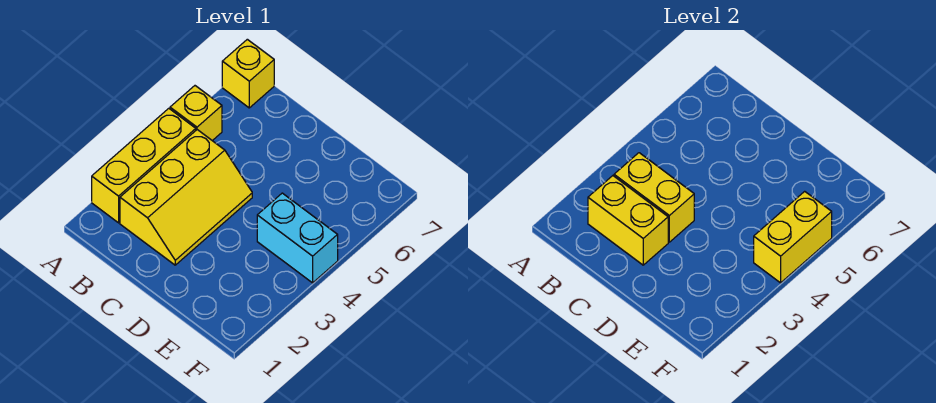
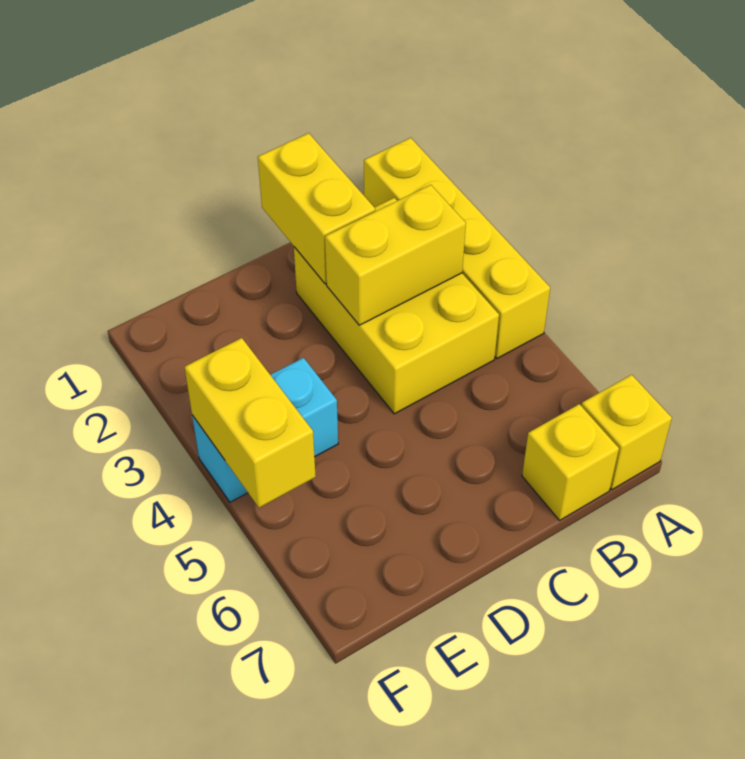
yellow brick A2:A4 level 1 -> yellow brick A1:A4 level 1
yellow brick A5 level 1 -> yellow brick B7 level 1
yellow slope B2:C4 level 1 top B -> yellow brick B2:C4 level 1
yellow brick B2:C2 level 2 -> yellow brick C1:C2 level 2

